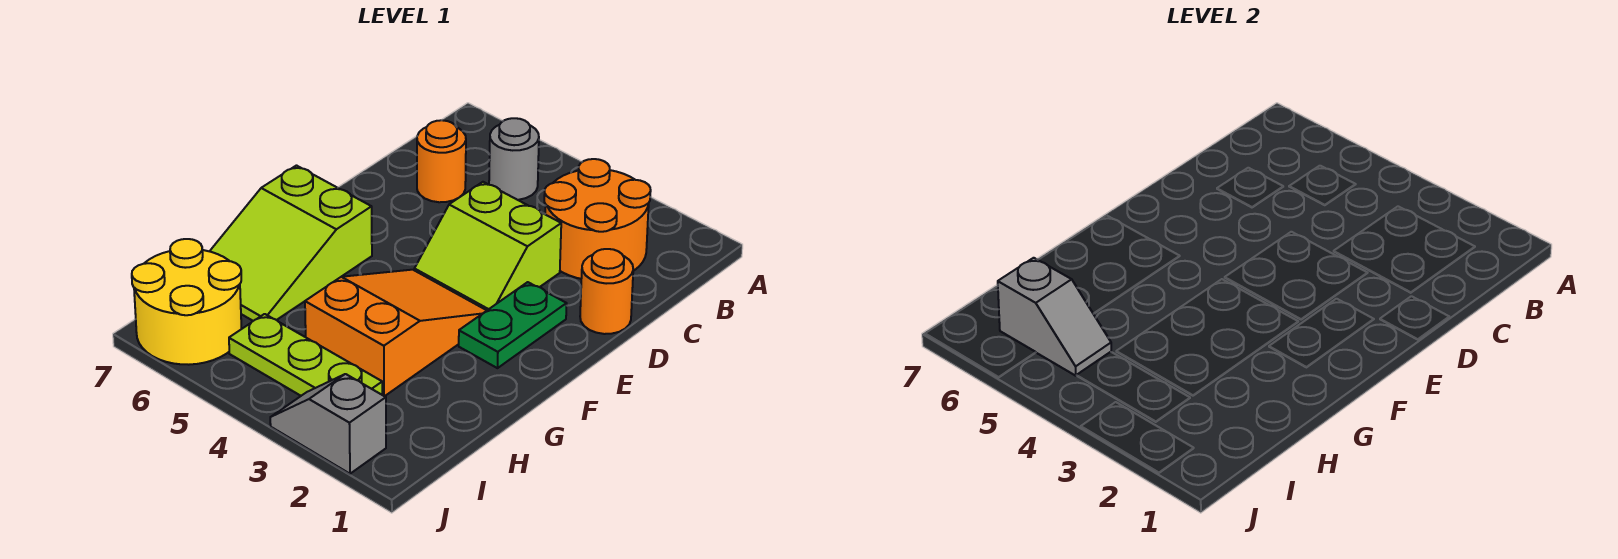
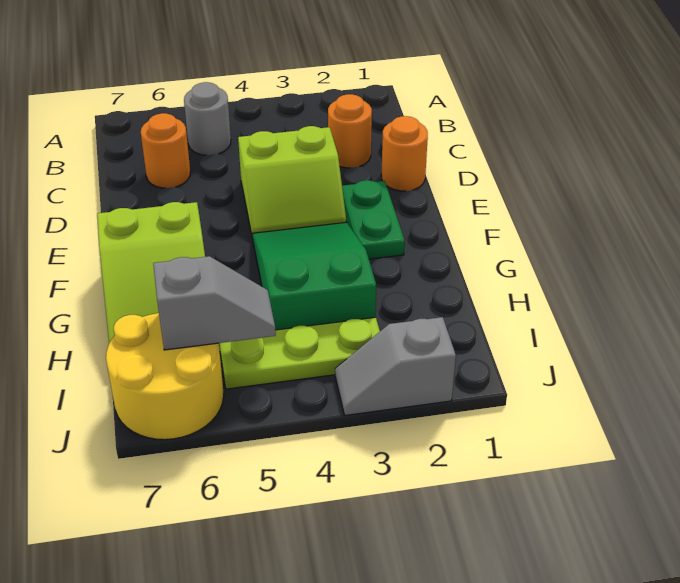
orange round brick B2:C3 level 1 -> orange round brick C2 level 1
orange slope F3:H4 level 1 top H -> green slope F3:H4 level 1 top H

